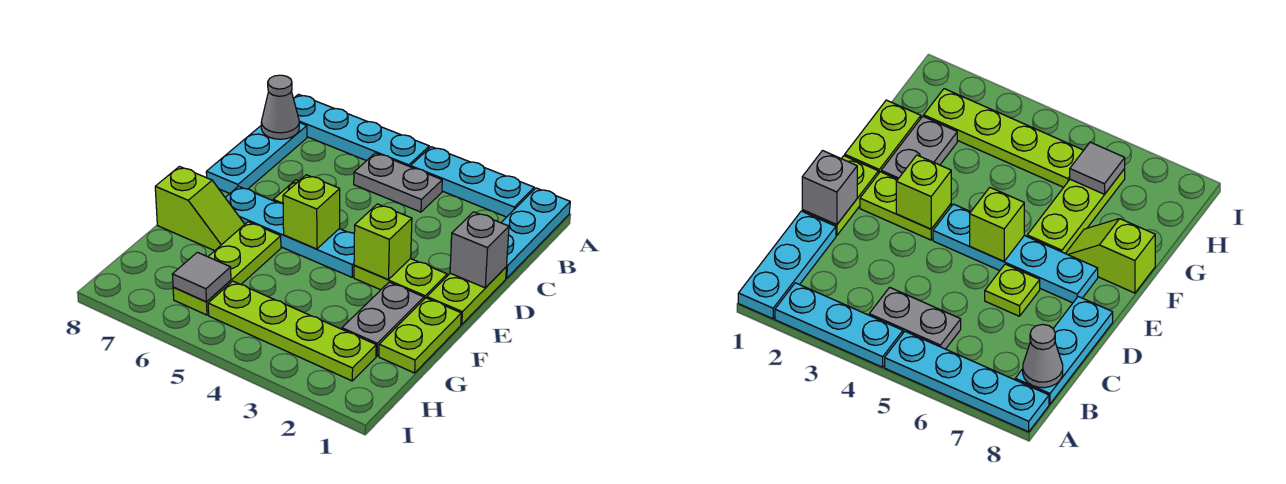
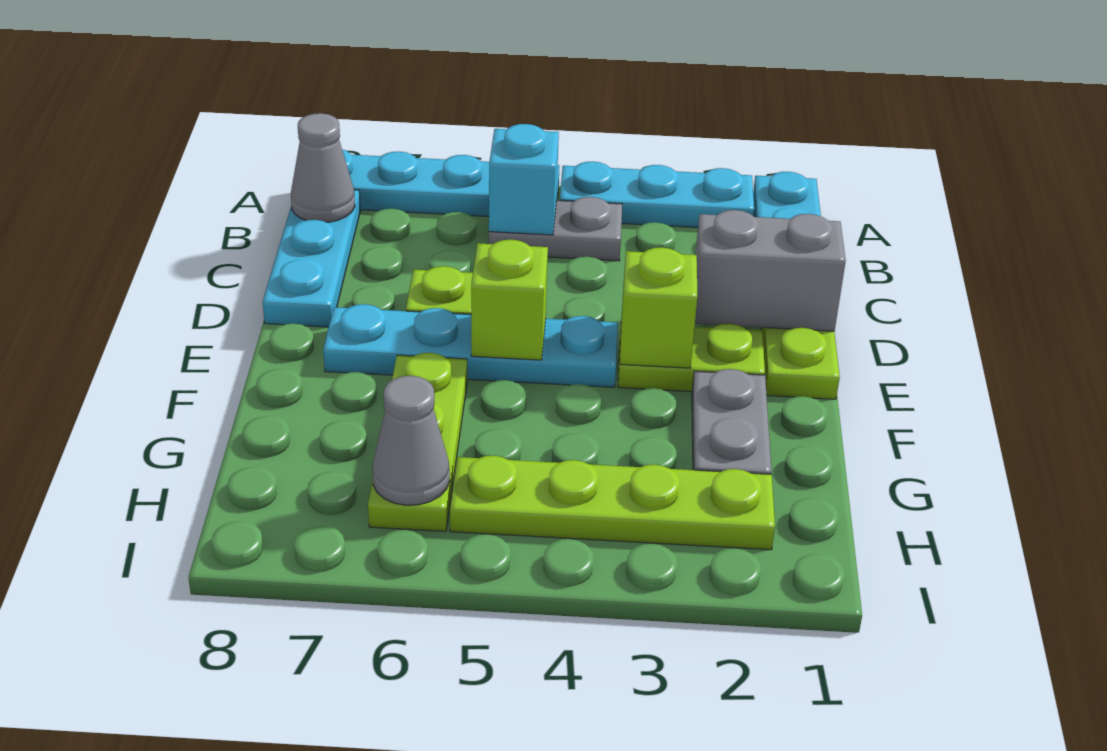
none -> cyan brick B5 level 2
grey brick D1 level 2 -> grey brick D1:D2 level 2
lime plate F1:G1 level 1 -> none
lime slope F7:F8 level 1 top 8 -> none
grey tile H6 level 2 -> grey cone H6 level 2

